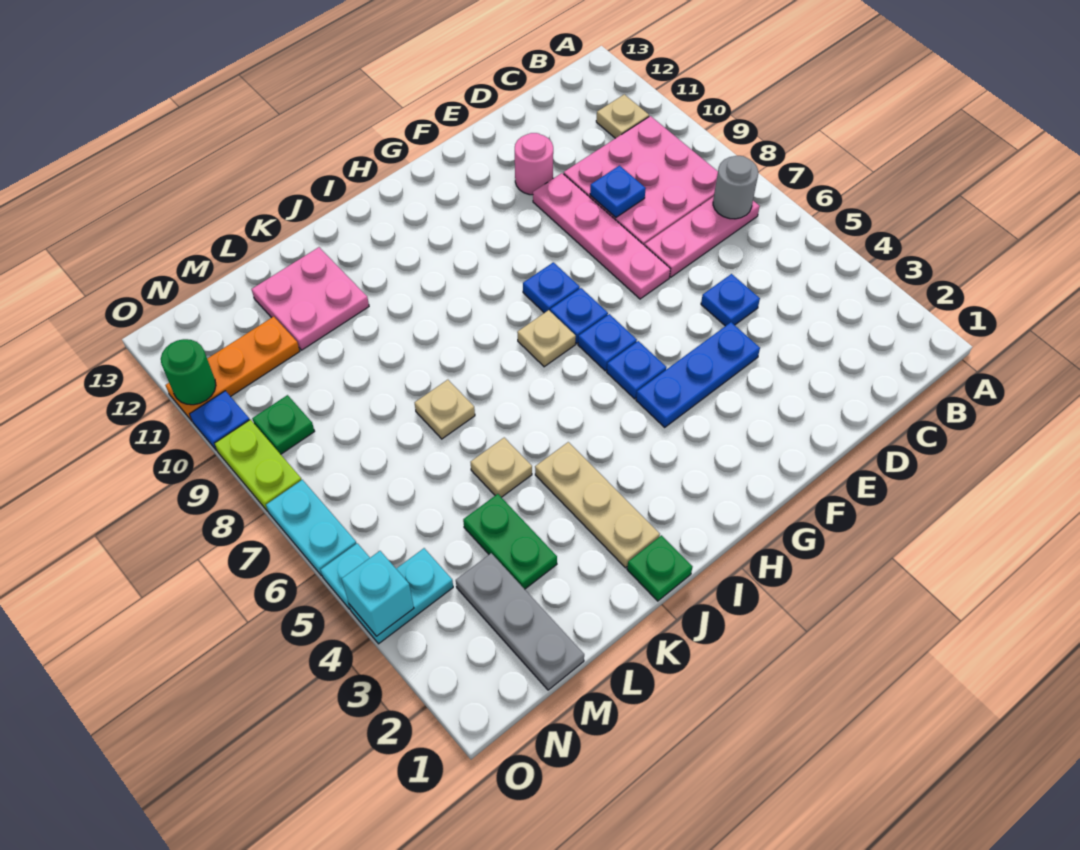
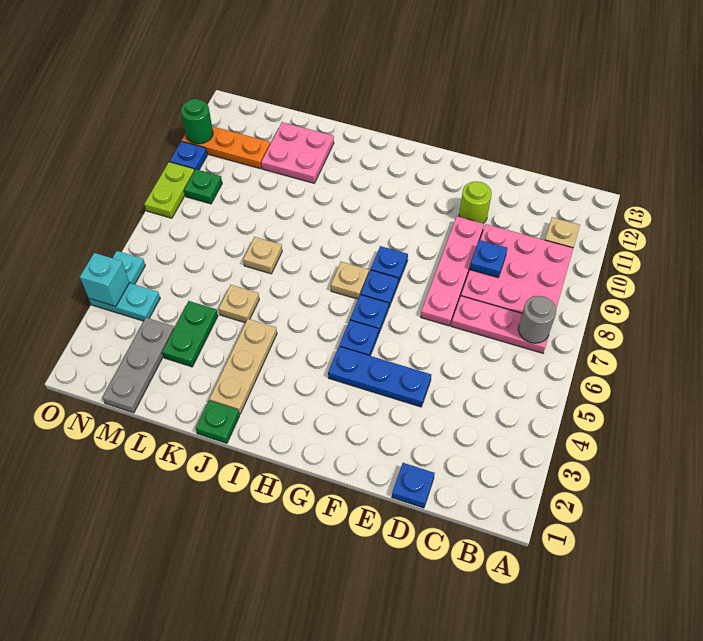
blue plate D5 level 1 -> blue plate D1 level 1
pink round brick E11 level 1 -> lime round brick E11 level 1
cyan plate O6:O7 level 1 -> none

